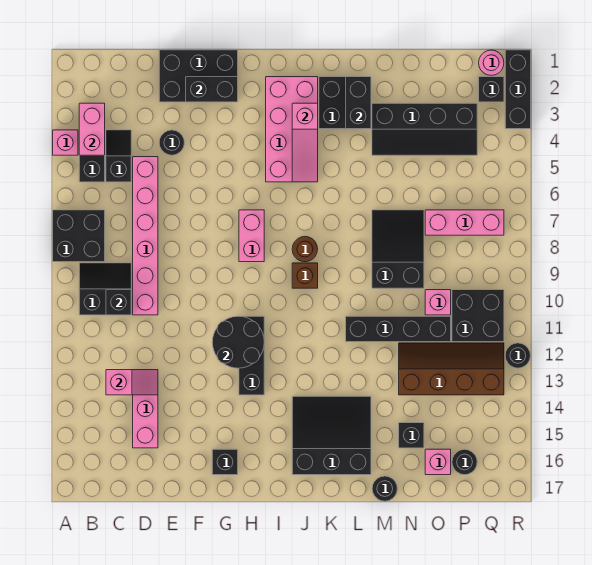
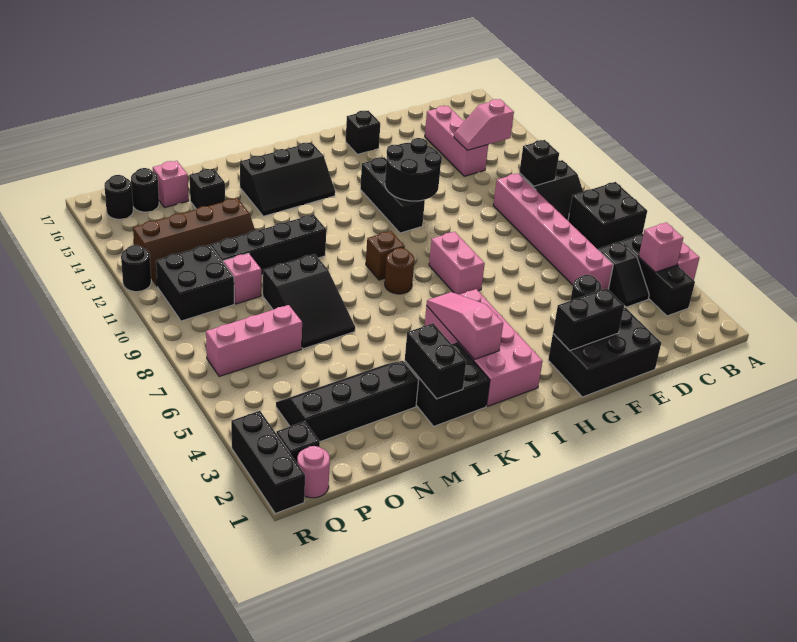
pink brick B3:B4 level 2 -> pink brick B4 level 2
black slope J14:L16 level 1 top 16 -> black slope J14:L15 level 1 top 15
black round brick M17 level 1 -> black round brick Q16 level 1

